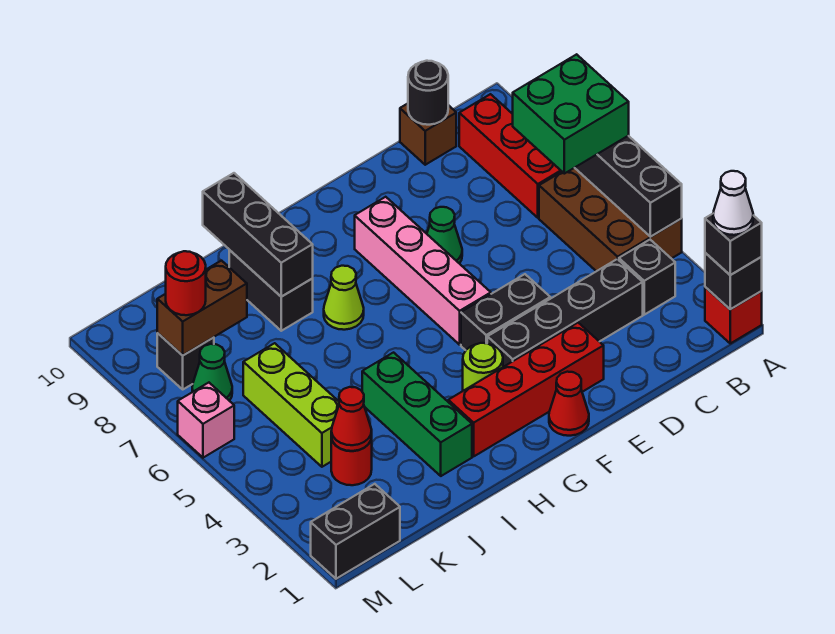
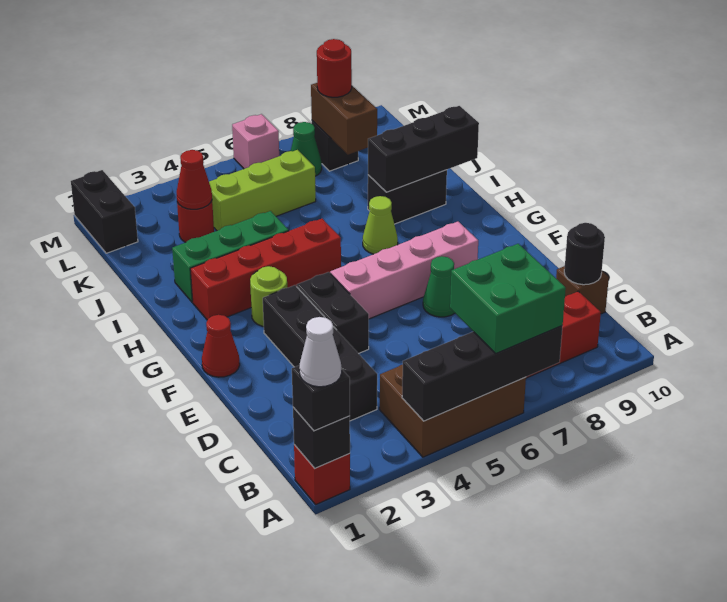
black brick B3 level 1 -> none
red brick E2:H2 level 1 -> red brick H2:H5 level 1

